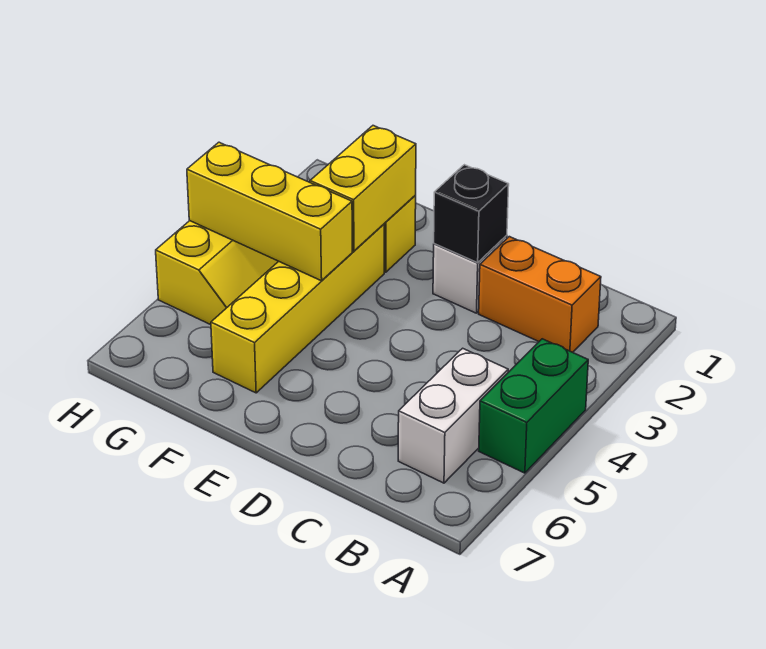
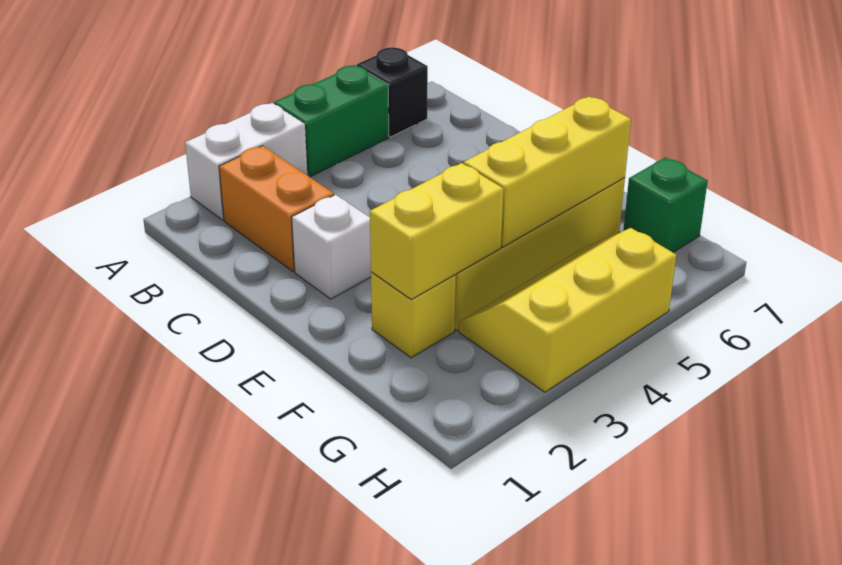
white brick B5:B6 level 1 -> white brick A2:A3 level 1
black brick D2 level 2 -> black brick A6 level 1
yellow brick F4:H4 level 2 -> yellow brick F4:F6 level 2
none -> green brick G7 level 1

